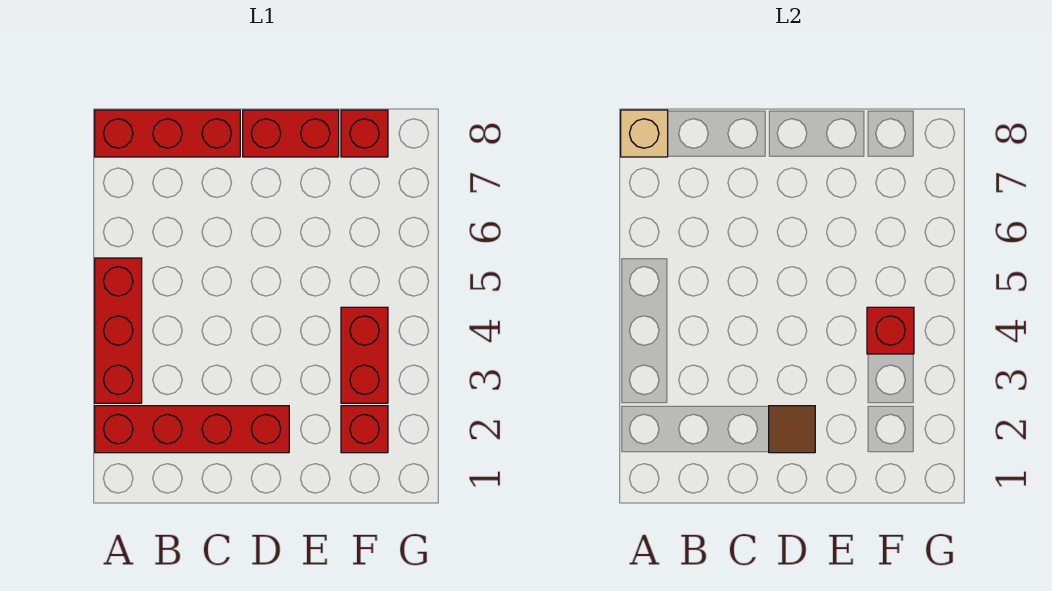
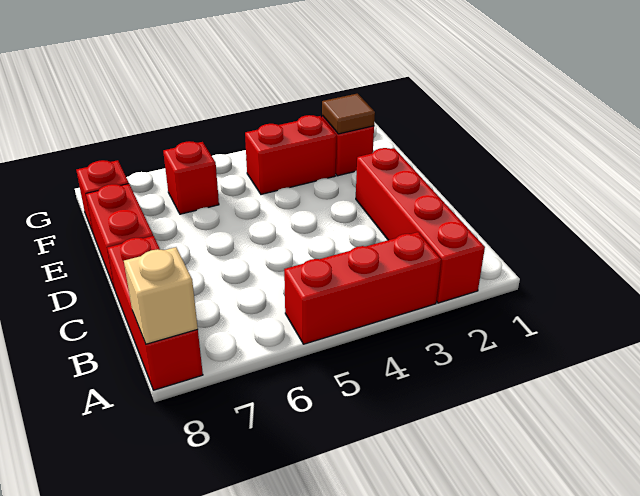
brown tile D2 level 2 -> brown tile F2 level 2
red brick F4 level 2 -> red brick F6 level 1

